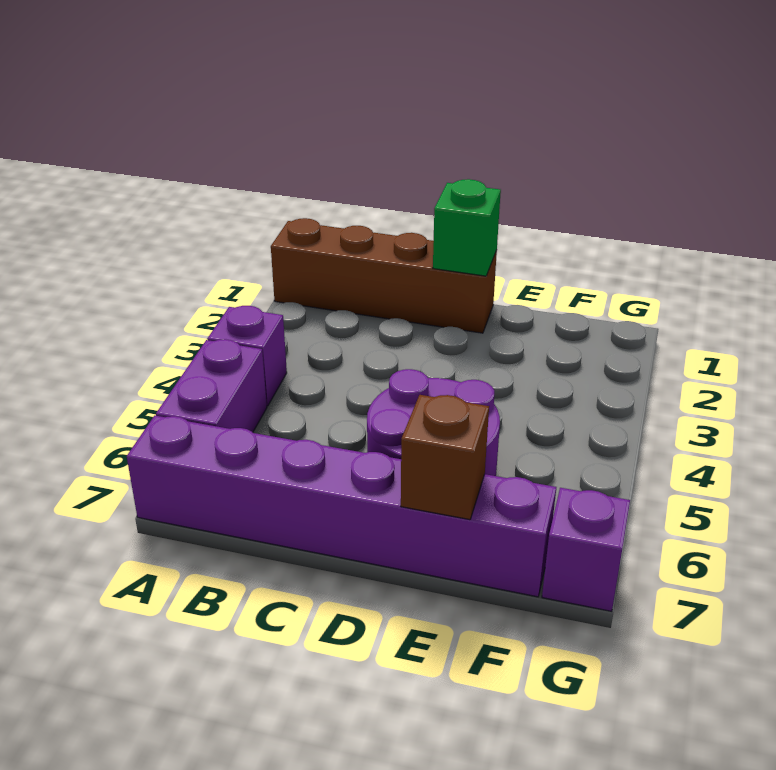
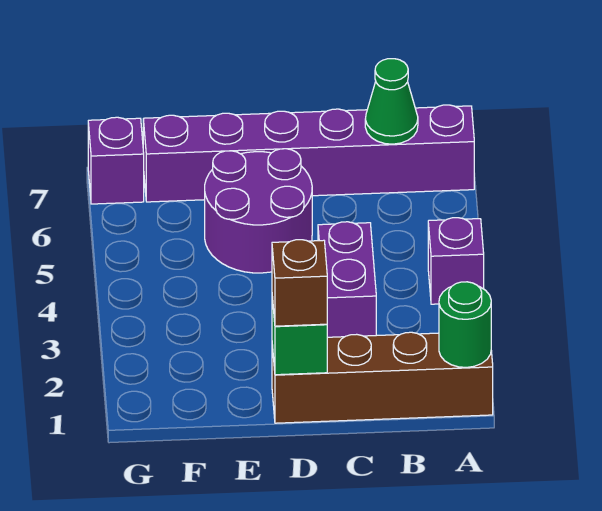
none -> green round brick A1 level 2
purple brick A5:A6 level 1 -> purple brick C3:C4 level 1
none -> green cone B7 level 2
brown brick E7 level 2 -> brown brick D1 level 3

